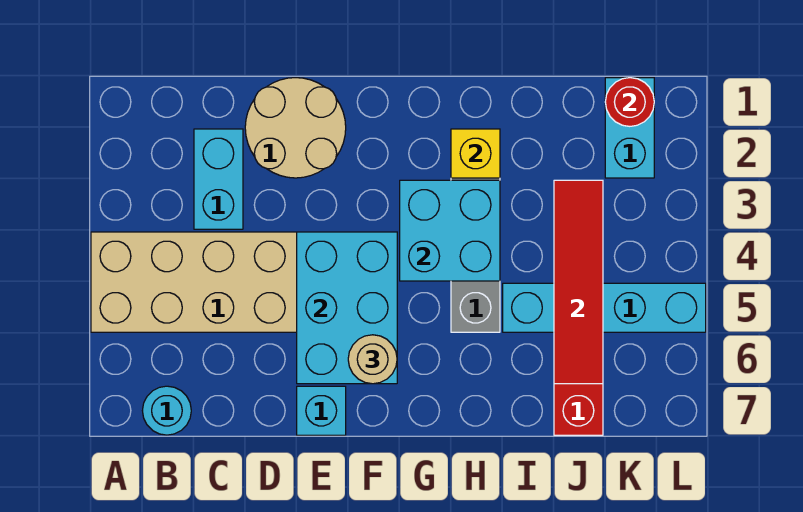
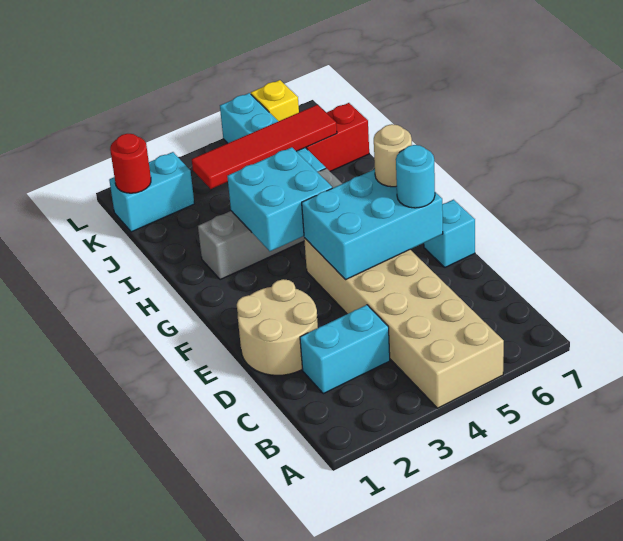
cyan round brick B7 level 1 -> cyan round brick E6 level 3
yellow brick H2 level 2 -> yellow brick L6 level 1

